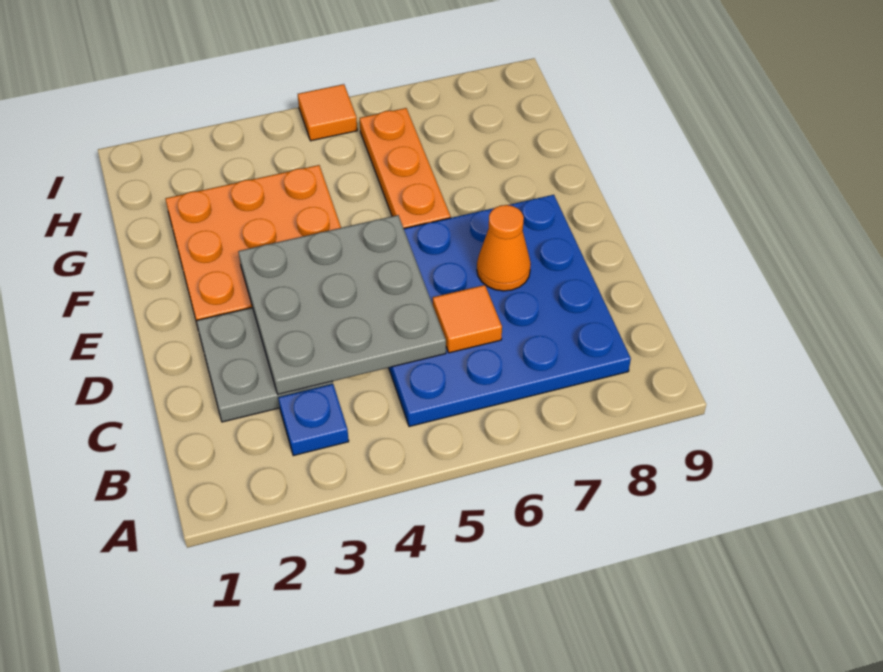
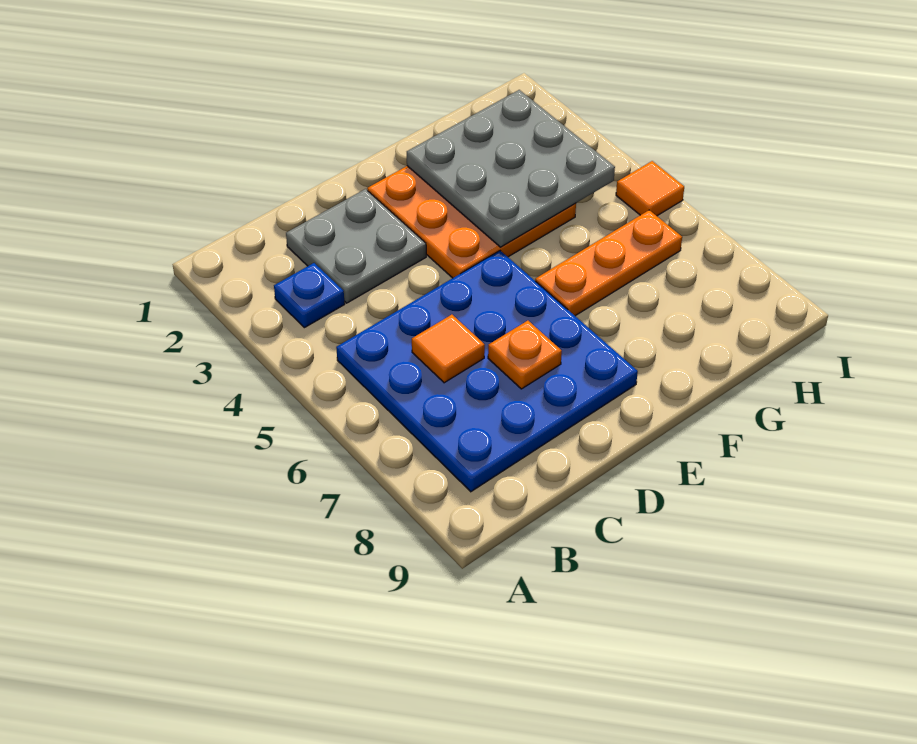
grey plate C3:E5 level 2 -> grey plate F2:H4 level 2
orange cone D7 level 2 -> orange plate D7 level 2

